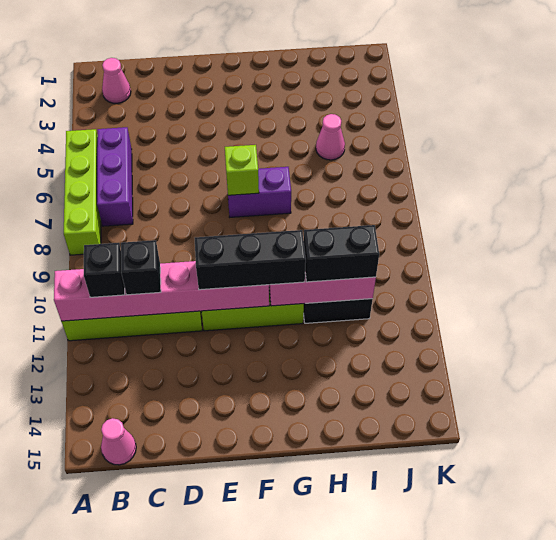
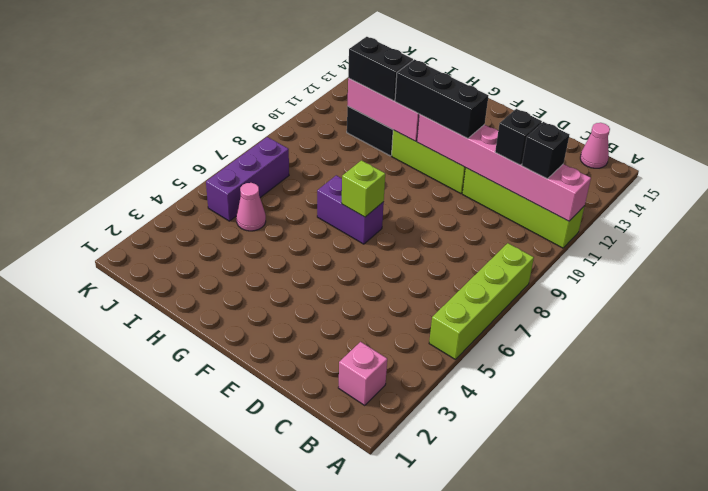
pink cone B2 level 1 -> pink brick B2 level 1
purple brick B5:B7 level 1 -> purple brick J5:J7 level 1

